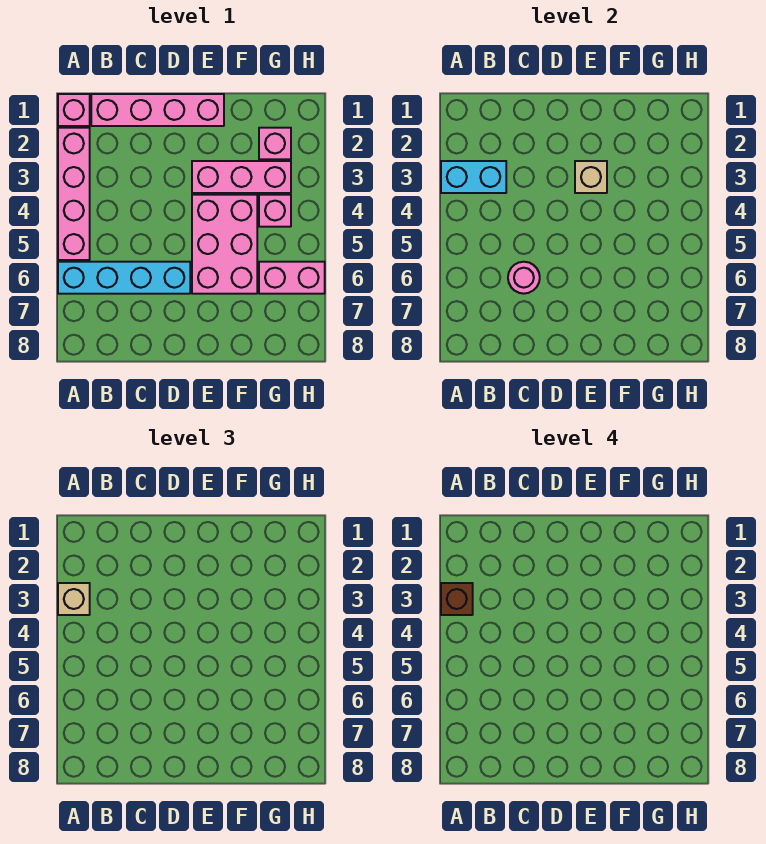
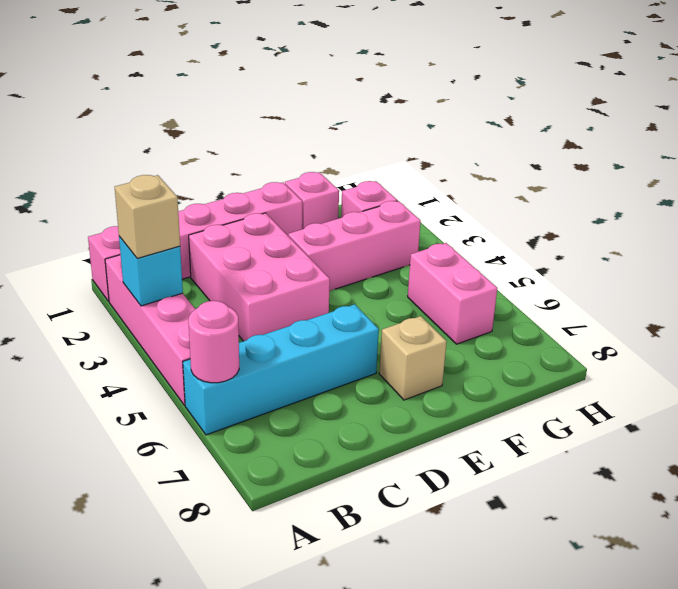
cyan brick A3:B3 level 2 -> cyan brick A3 level 2
brown brick A3 level 4 -> none
pink round brick C6 level 2 -> pink round brick A6 level 2
tan brick E3 level 2 -> tan brick E7 level 1
pink brick E4:F6 level 1 -> pink brick C2:D4 level 1
pink brick G4 level 1 -> pink brick F1 level 1
pink brick G6:H6 level 1 -> pink brick G5:G6 level 1

